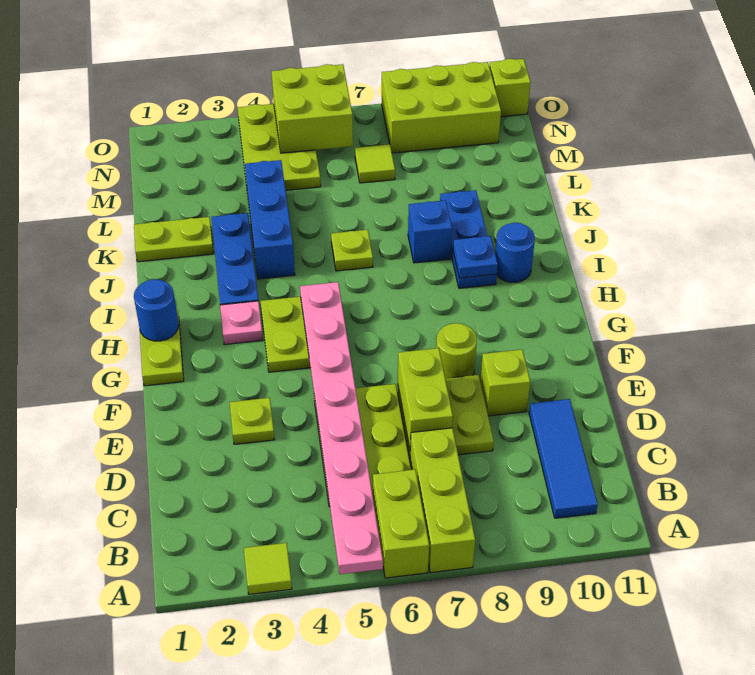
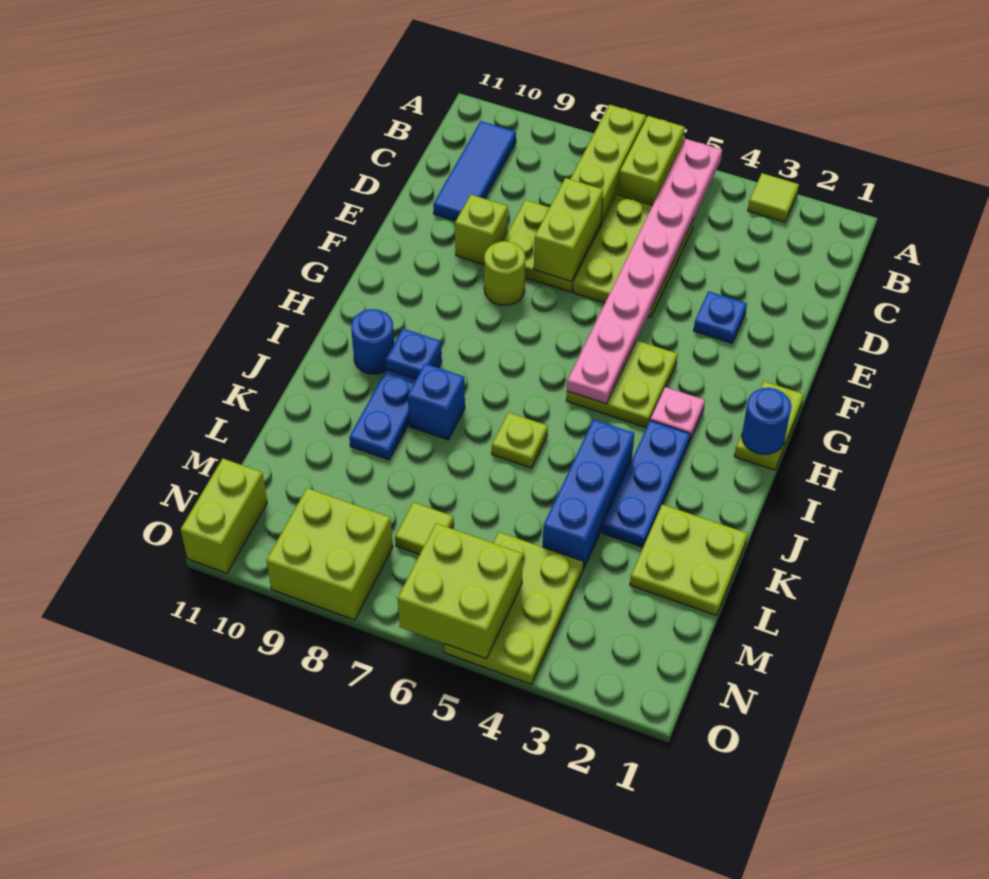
lime plate E3 level 1 -> blue plate E3 level 1
lime plate K1:K2 level 1 -> lime plate K1:L2 level 1
lime brick N8:O10 level 1 -> lime brick N8:O9 level 1
lime brick O11 level 1 -> lime brick N11:O11 level 1

